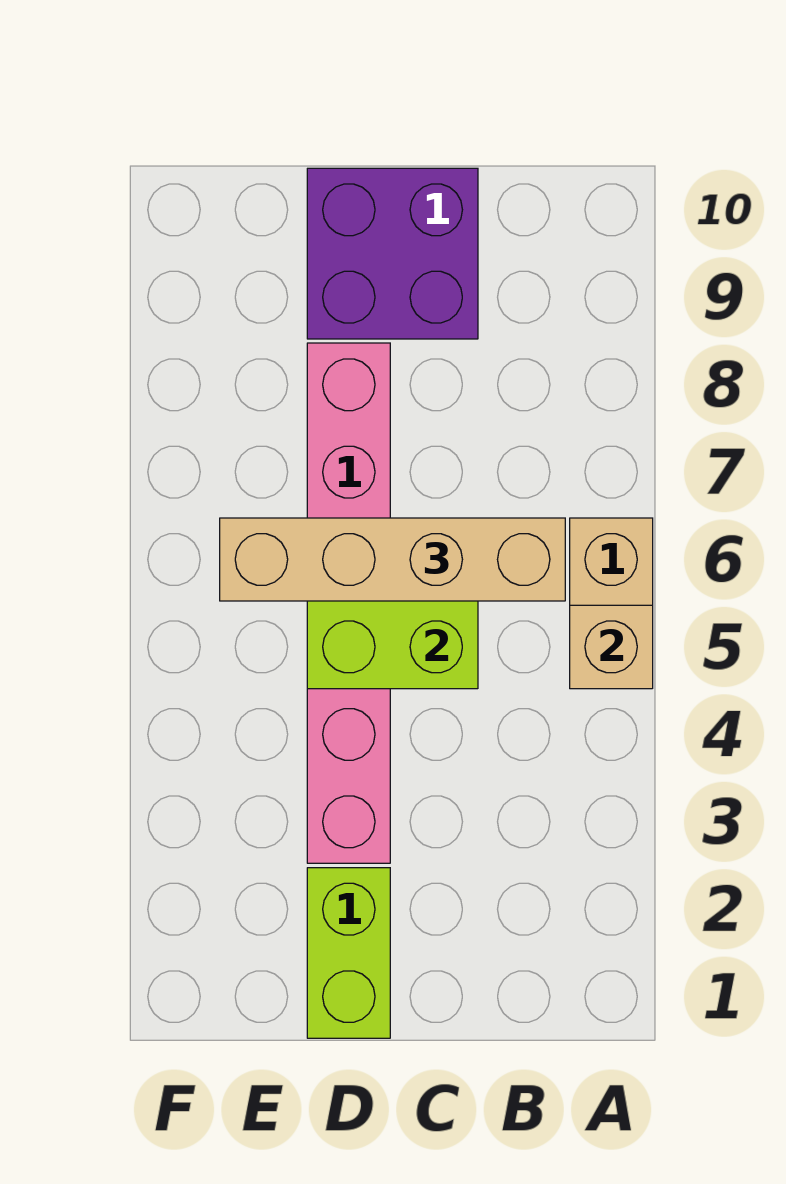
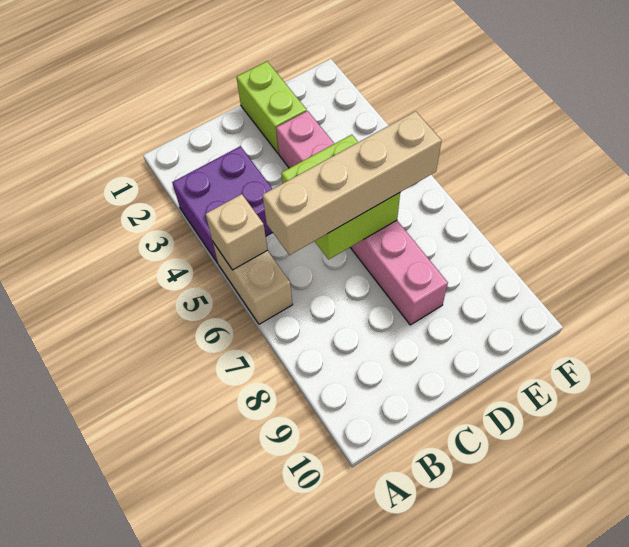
purple brick C9:D10 level 1 -> purple brick A3:B4 level 1

